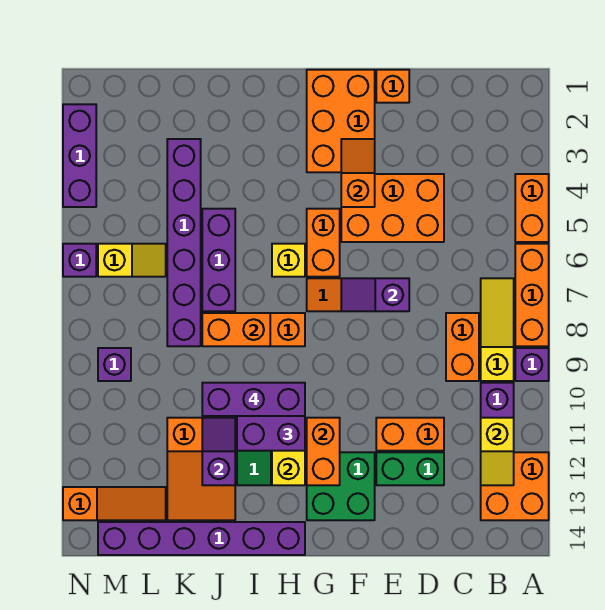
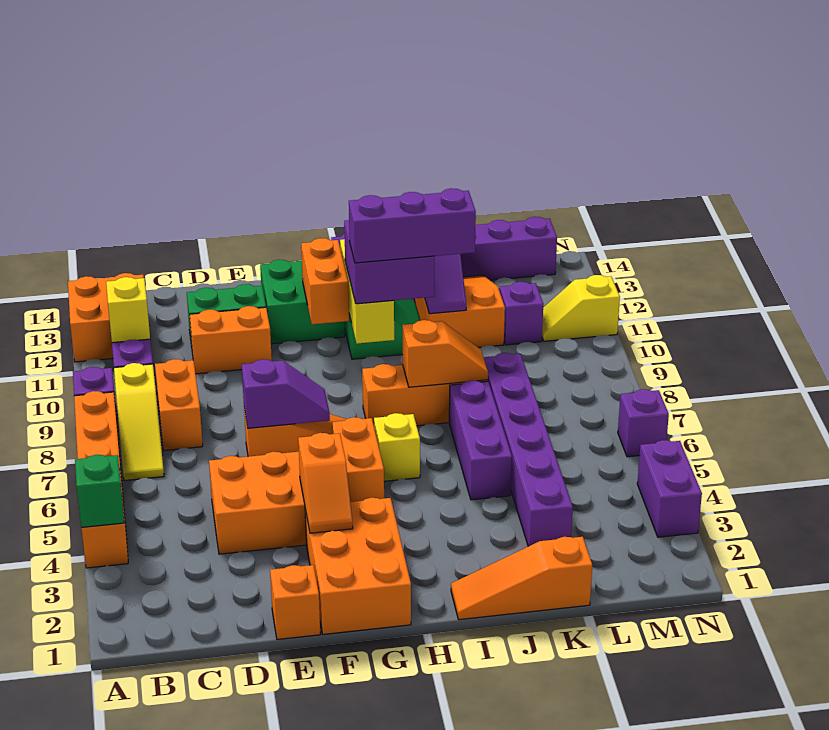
none -> green brick A4 level 2
orange brick I8:J8 level 2 -> orange slope I8:J8 level 2 top I
yellow slope L6:M6 level 1 top M -> yellow slope M11:N11 level 1 top N
orange slope L13:N13 level 1 top N -> orange slope I1:K1 level 1 top K
purple brick M9 level 1 -> purple brick L11 level 1
purple brick N2:N4 level 1 -> purple brick N3:N4 level 1

